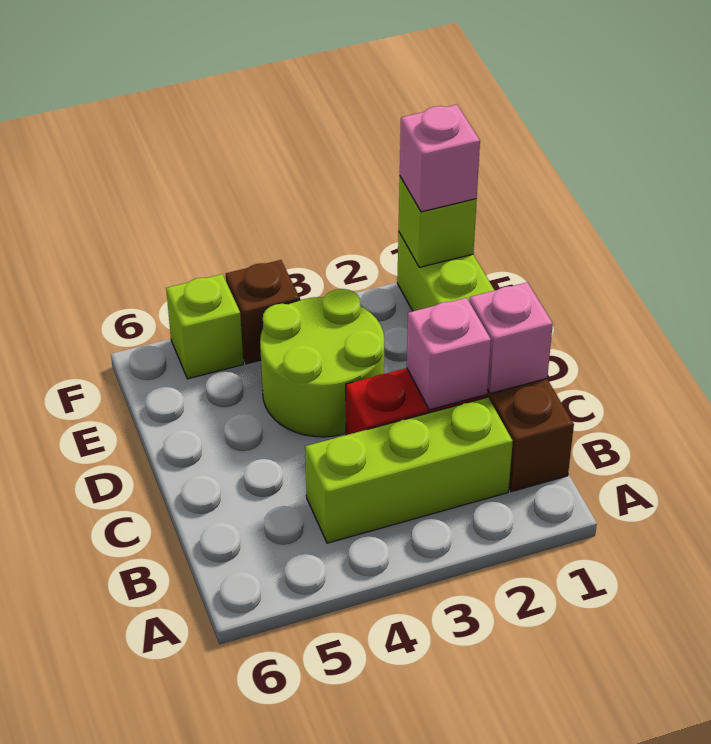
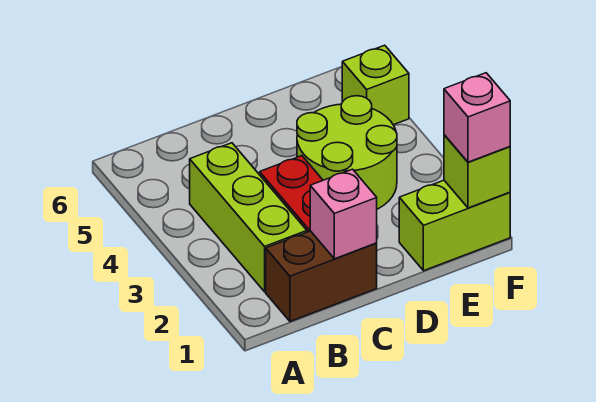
pink brick C2 level 2 -> none
brown brick F4 level 1 -> none

